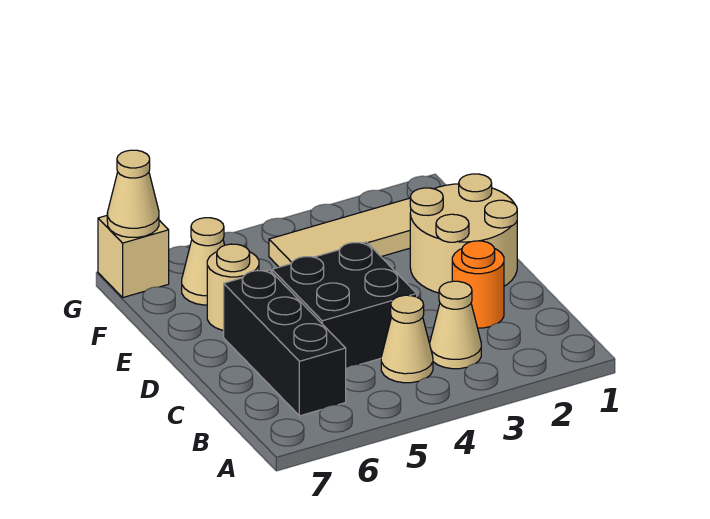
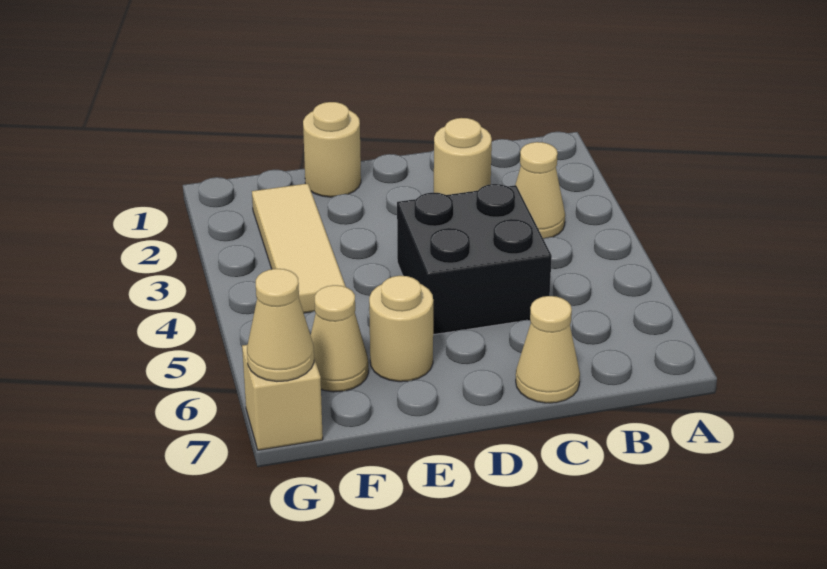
tan cone B4 level 1 -> tan cone C7 level 1
black brick B6:D6 level 1 -> none
orange round brick C2 level 1 -> tan round brick C2 level 1
tan round brick D1:E2 level 1 -> tan round brick E1 level 1

